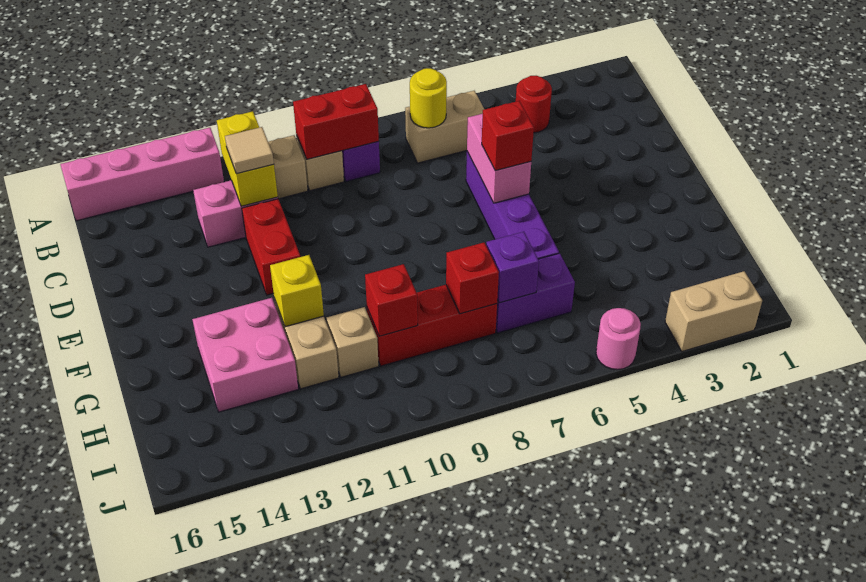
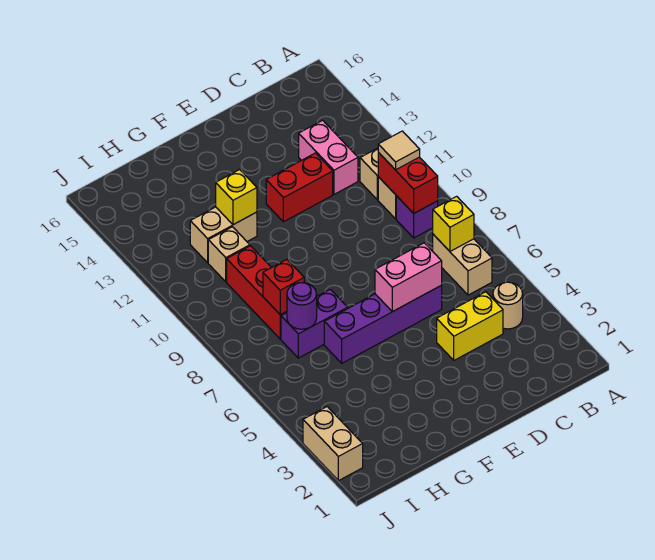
pink brick A13:A16 level 1 -> none
red round brick B4 level 1 -> tan round brick B4 level 1
yellow round brick B7 level 2 -> yellow brick B7 level 2
yellow brick B12:C12 level 2 -> yellow brick C4:D4 level 1
tan tile C12 level 3 -> tan tile B10 level 3
red brick E6 level 3 -> none
pink brick G13:H14 level 1 -> none
purple brick H6:H7 level 1 -> purple brick G7:H7 level 1
purple brick H7 level 2 -> purple round brick H7 level 2
red brick H10 level 2 -> none
pink round brick J5 level 1 -> none

